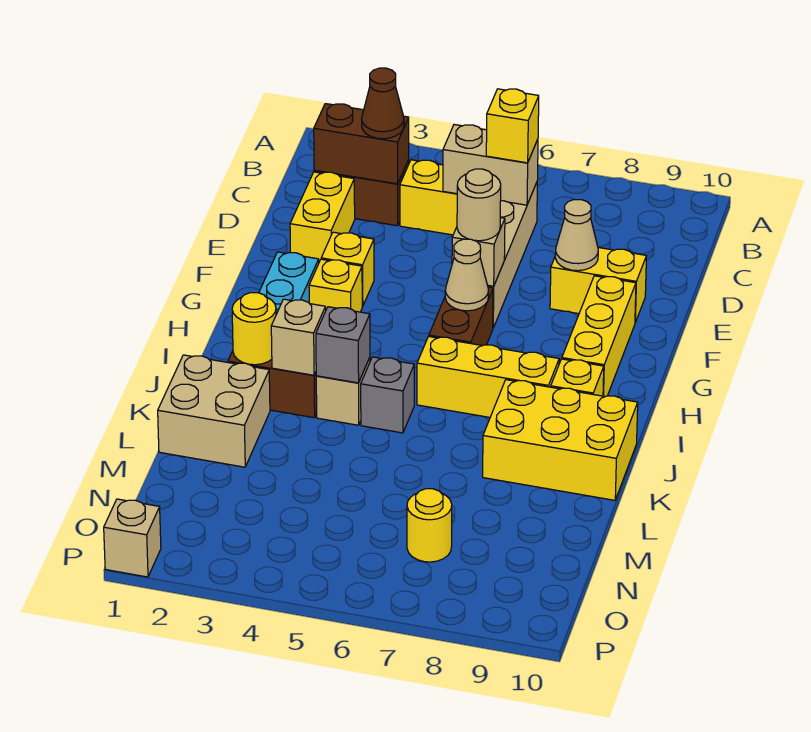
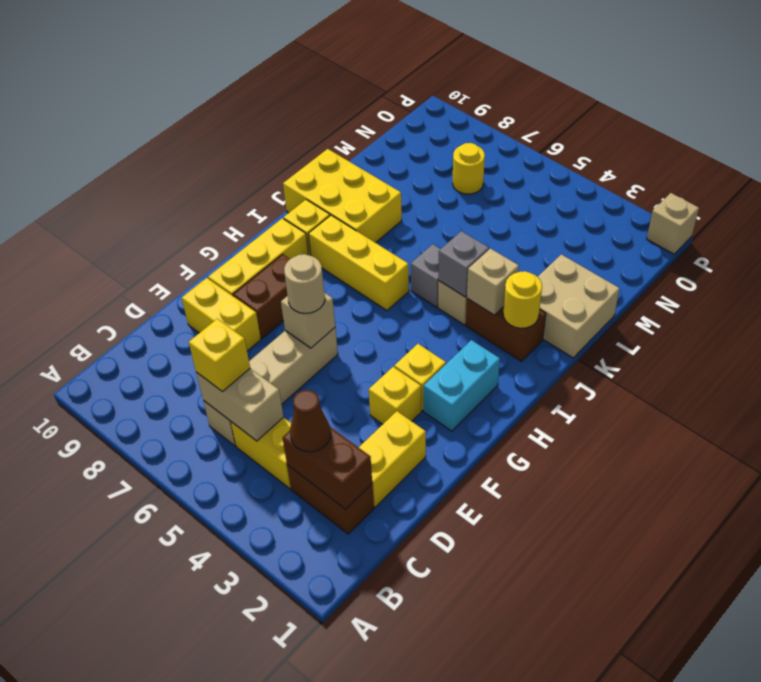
tan cone E8 level 2 -> none
brown brick G6:H6 level 1 -> brown brick F8:G8 level 1
tan cone G6 level 2 -> none

